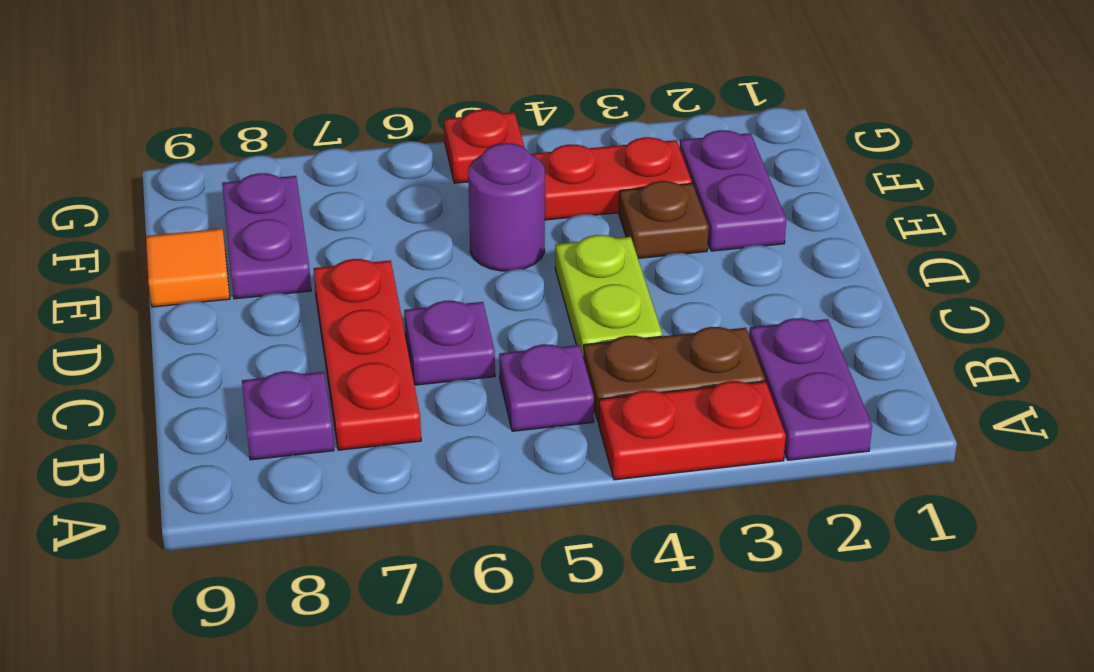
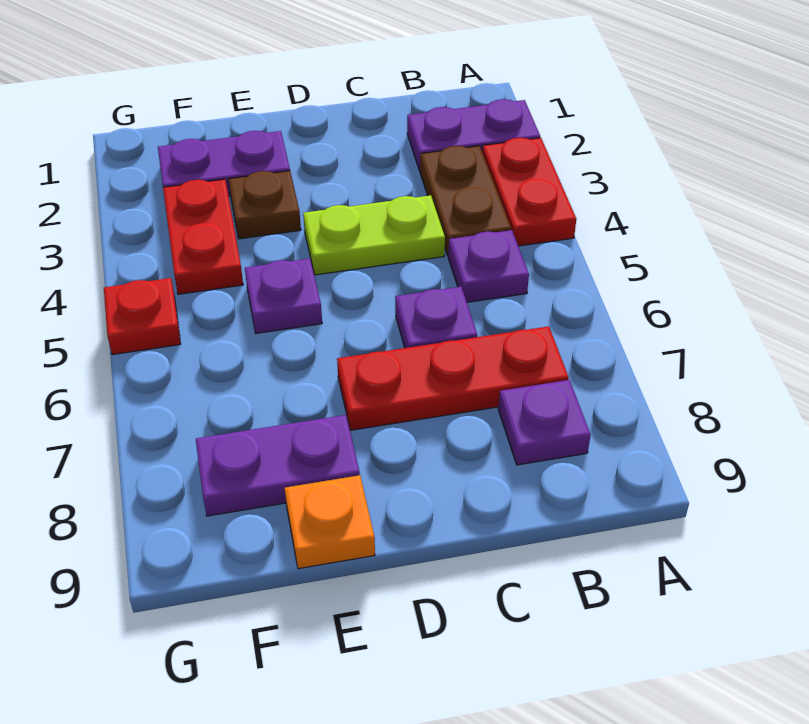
purple round brick E5 level 1 -> purple plate E5 level 1
orange tile E9 level 1 -> orange plate E9 level 1

